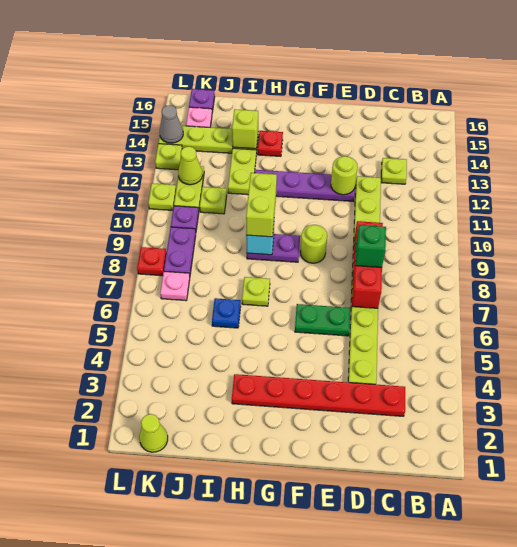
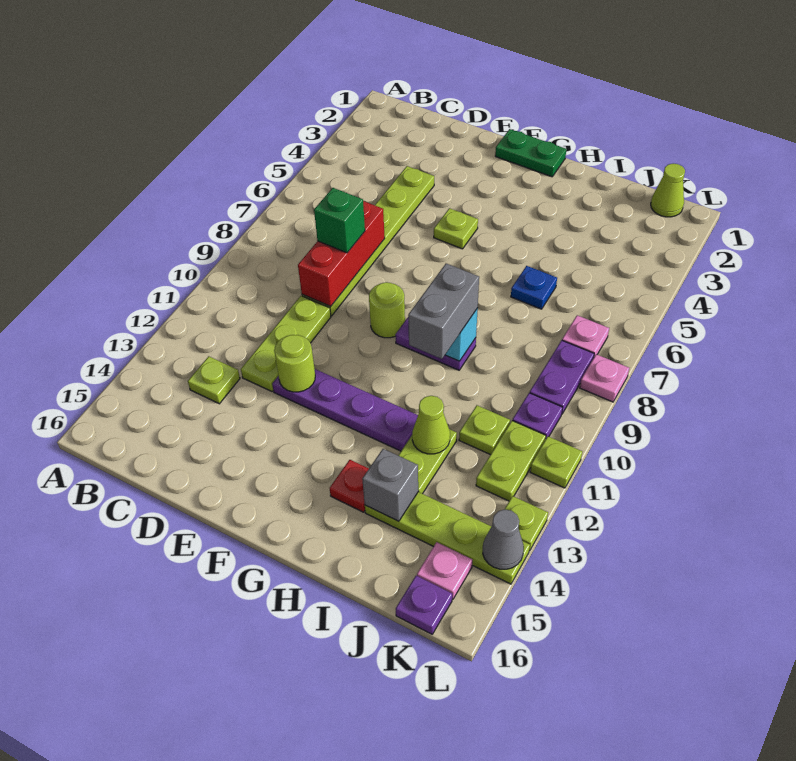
red plate C3:H3 level 1 -> none
green plate E6:F6 level 1 -> green plate F1:G1 level 1
lime plate H7 level 1 -> lime plate F5 level 1
lime brick H9:H10 level 3 -> grey brick H9:H10 level 3
lime brick I14 level 2 -> grey brick I14 level 2
lime cone K12 level 2 -> lime cone I12 level 2
red plate L8 level 1 -> pink plate L8 level 1

